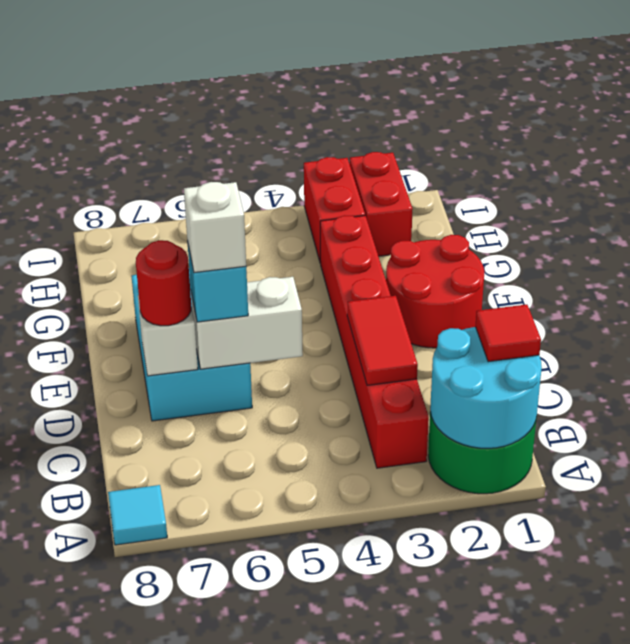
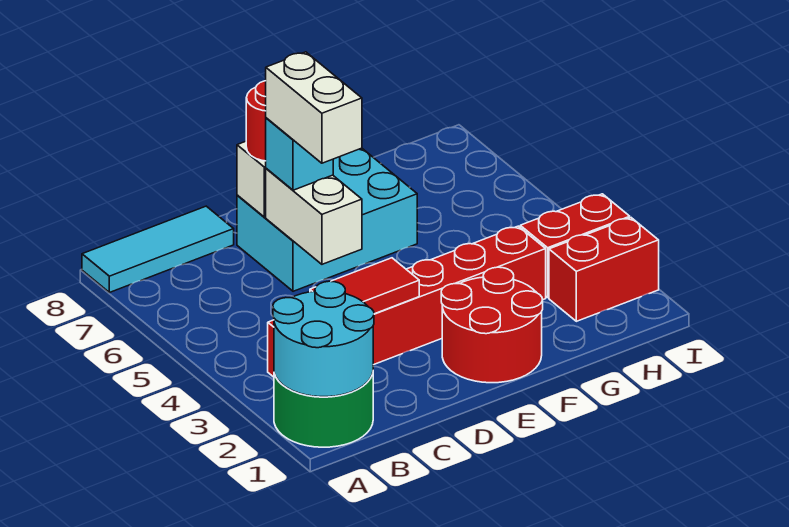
cyan tile A8 level 1 -> cyan tile A8:C8 level 1
red tile B1 level 3 -> none
white brick D6 level 4 -> white brick D5:D6 level 4

